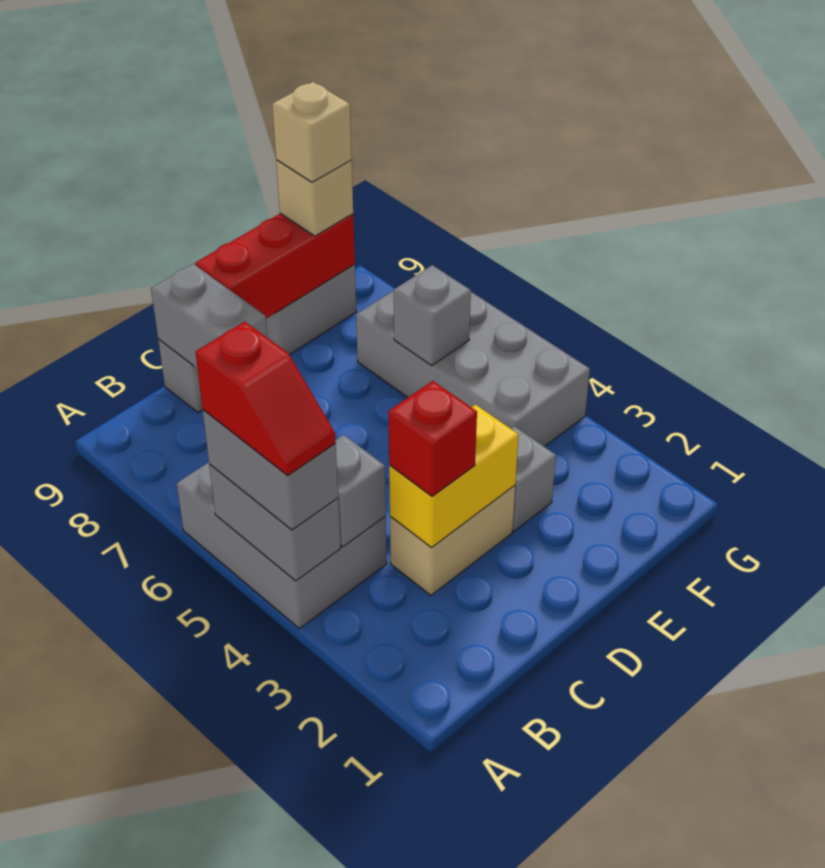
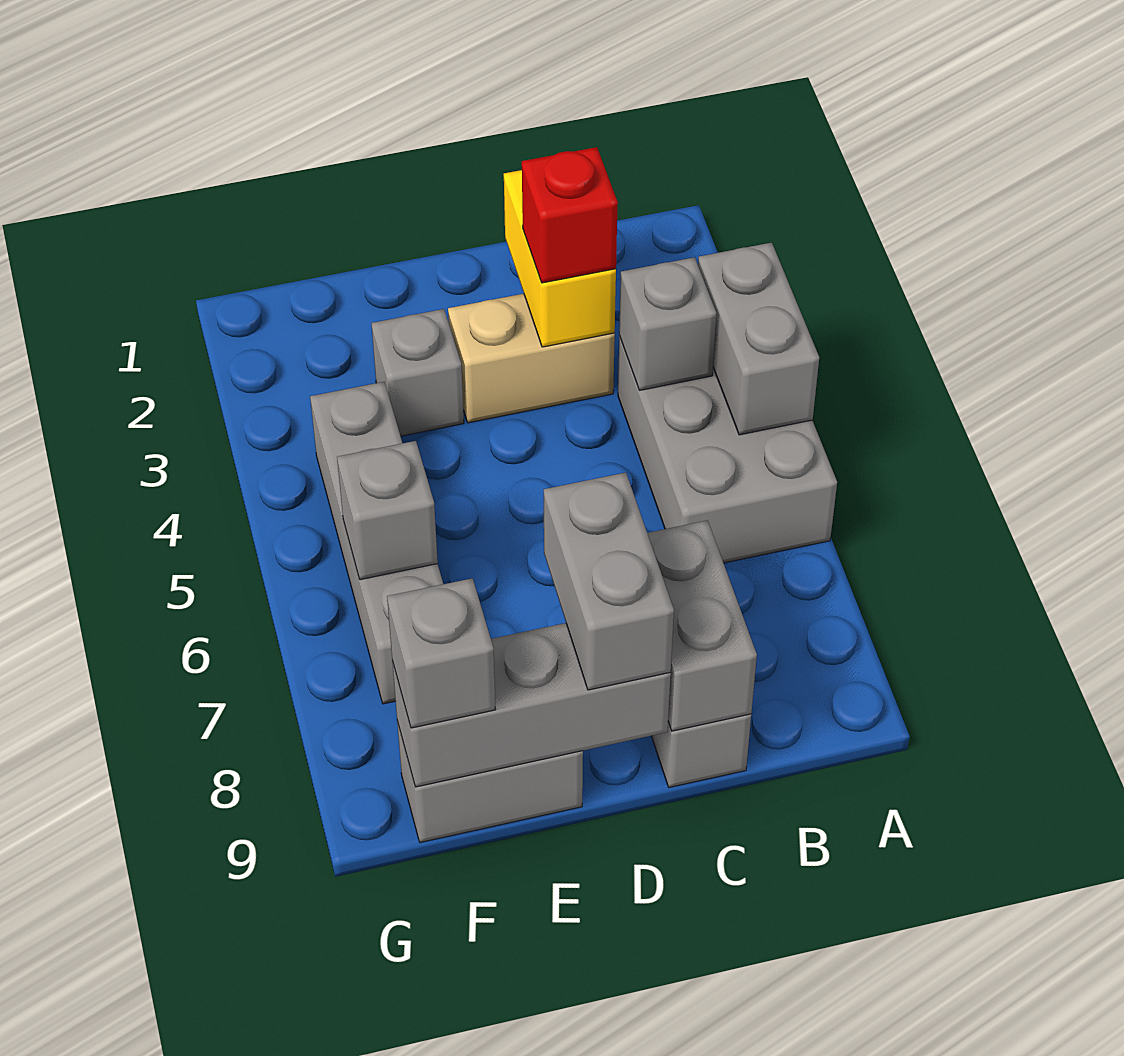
grey brick A4:A5 level 3 -> grey brick D8:D9 level 3
red slope A4:A5 level 4 top 5 -> none
yellow brick C3:D3 level 2 -> yellow brick C2:C3 level 2
red brick D9:F9 level 2 -> grey brick D9:F9 level 2
grey brick F4:G7 level 1 -> grey brick F4:F7 level 1
tan brick F9 level 3 -> grey brick F9 level 3
tan brick F9 level 4 -> none

